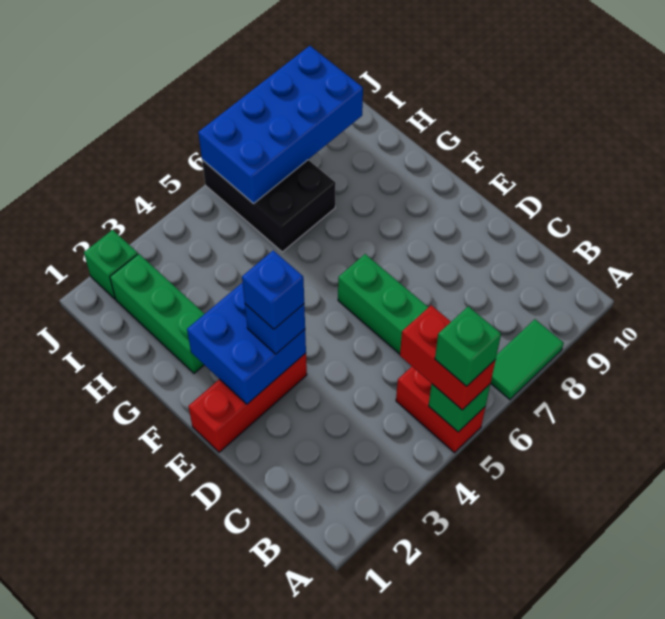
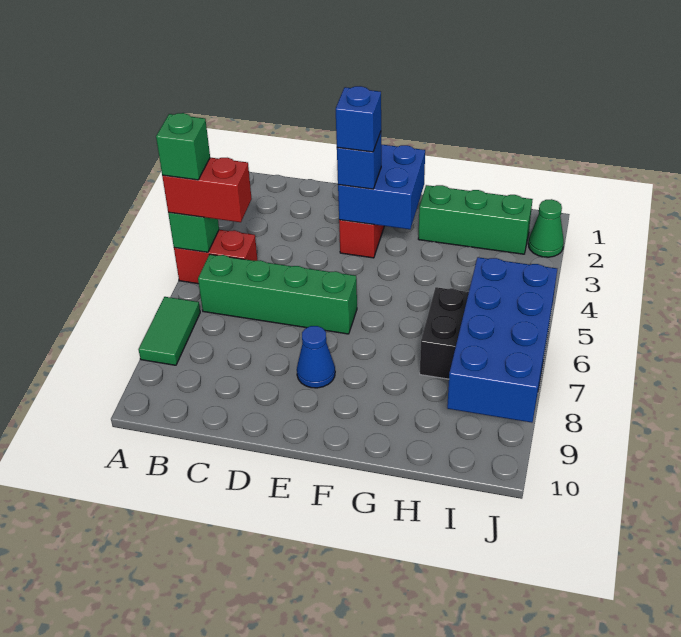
none -> blue cone E8 level 1
green brick J2 level 1 -> green cone J2 level 1

